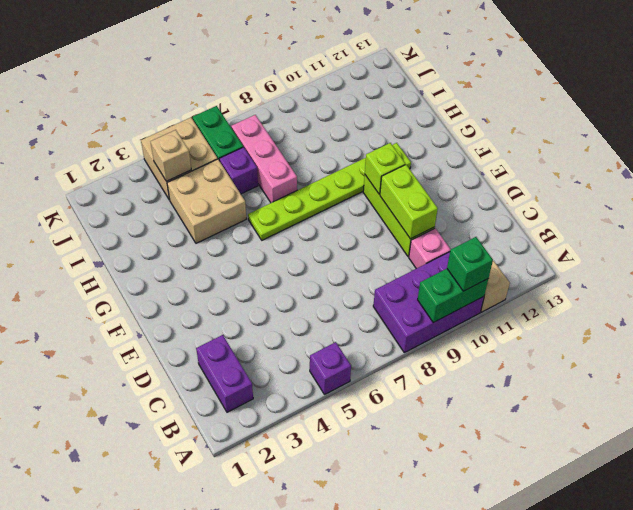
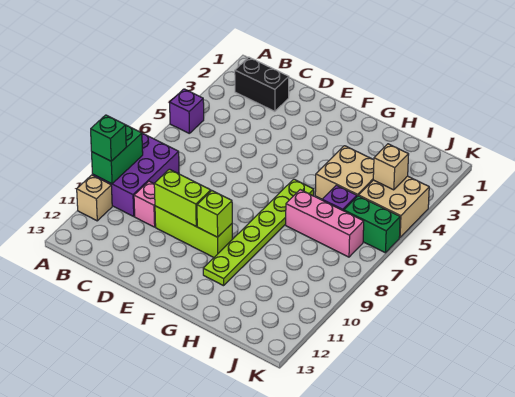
purple brick B2:C2 level 1 -> black brick B2:C2 level 1

